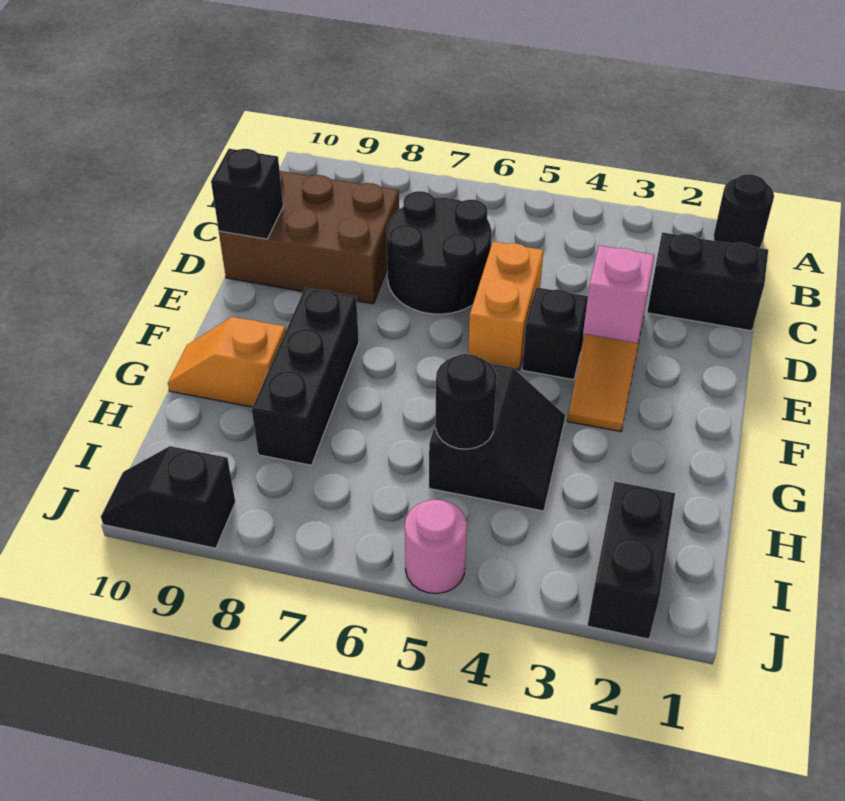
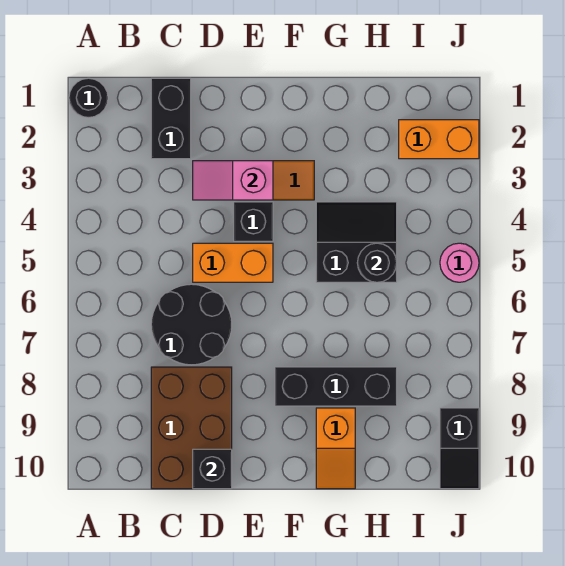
black brick I2:J2 level 1 -> orange brick I2:J2 level 1

